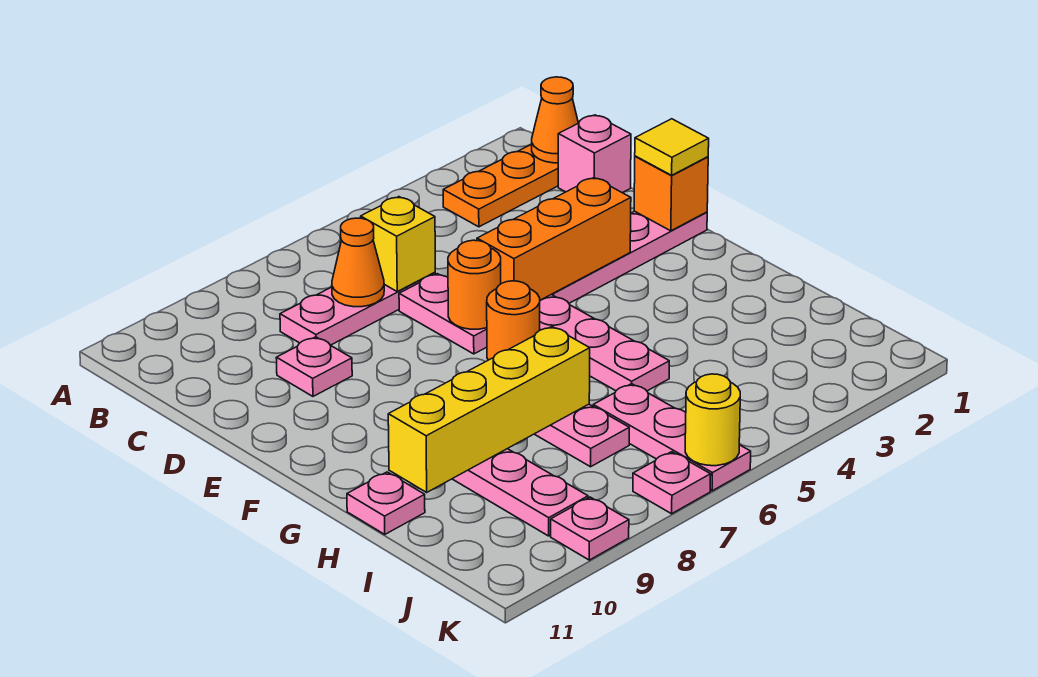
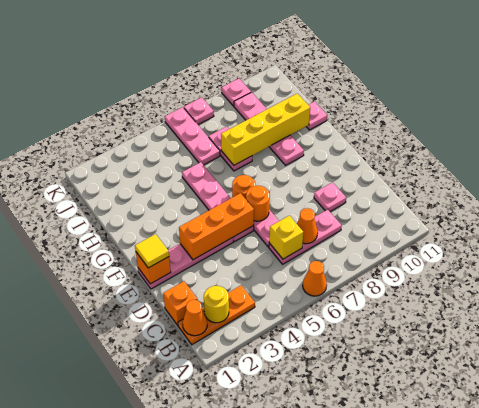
none -> orange cone A6 level 1
pink brick C1 level 1 -> orange brick C1 level 1
yellow round brick K6 level 2 -> yellow round brick B2 level 2

